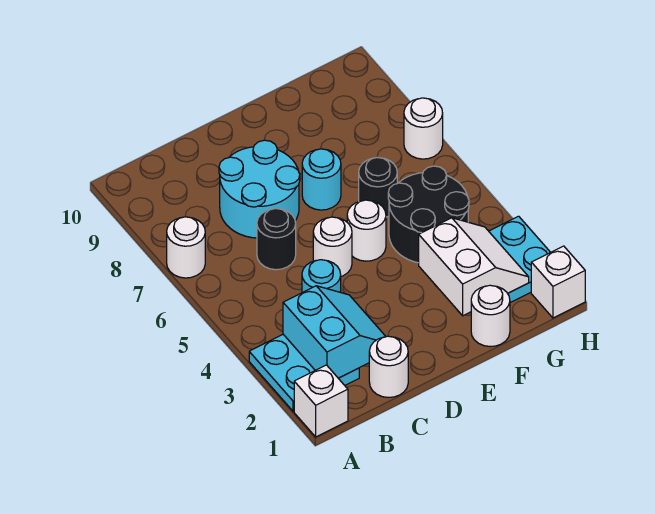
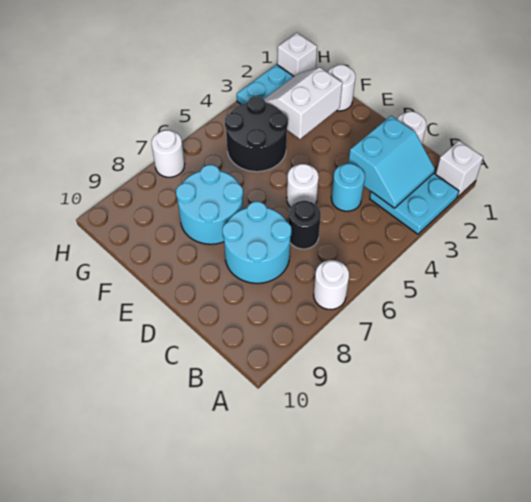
cyan slope B2:C3 level 2 top B -> cyan slope B2:C3 level 2 top C
white round brick E5 level 1 -> none
cyan round brick E7 level 1 -> cyan round brick E7:F8 level 1
black round brick F6 level 1 -> none

